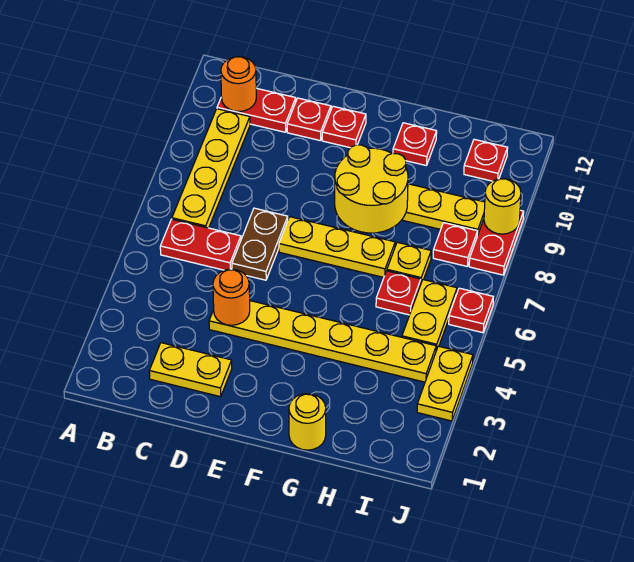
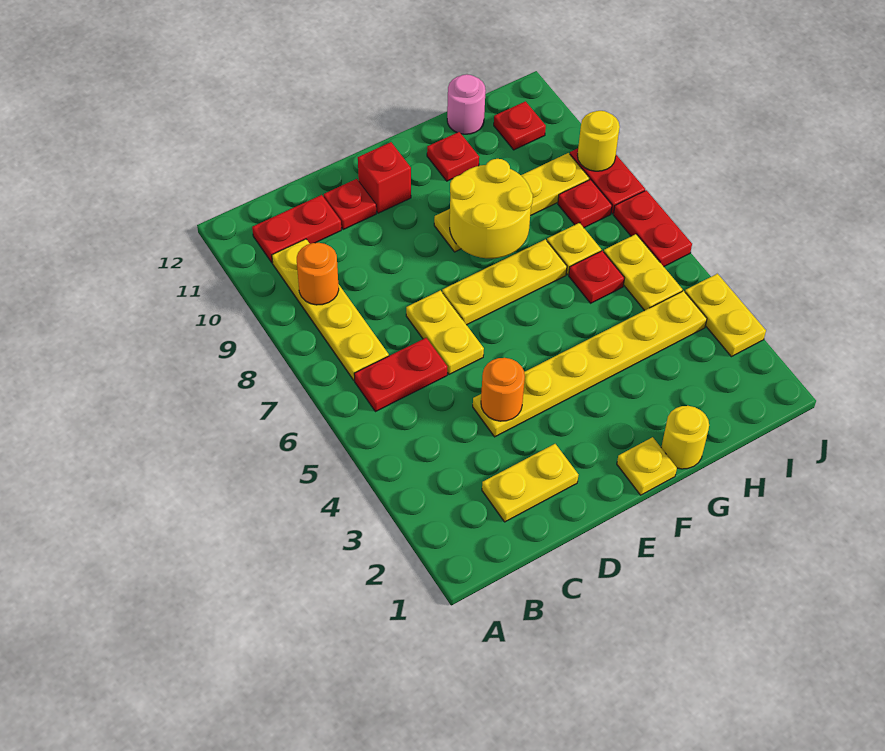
orange round brick B11 level 2 -> orange round brick B9 level 2
brown plate D6:D7 level 1 -> yellow plate D6:D7 level 1
red plate E11 level 1 -> red brick E11 level 1
none -> yellow plate F1 level 1
none -> pink round brick H12 level 1
red plate J6 level 1 -> red plate J6:J7 level 1

